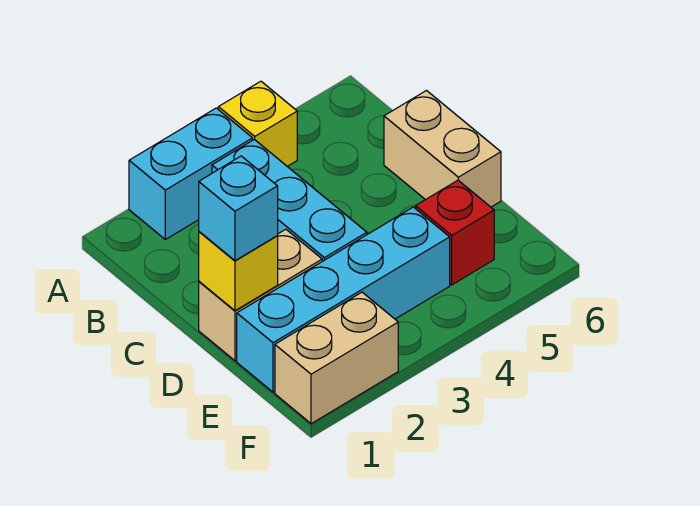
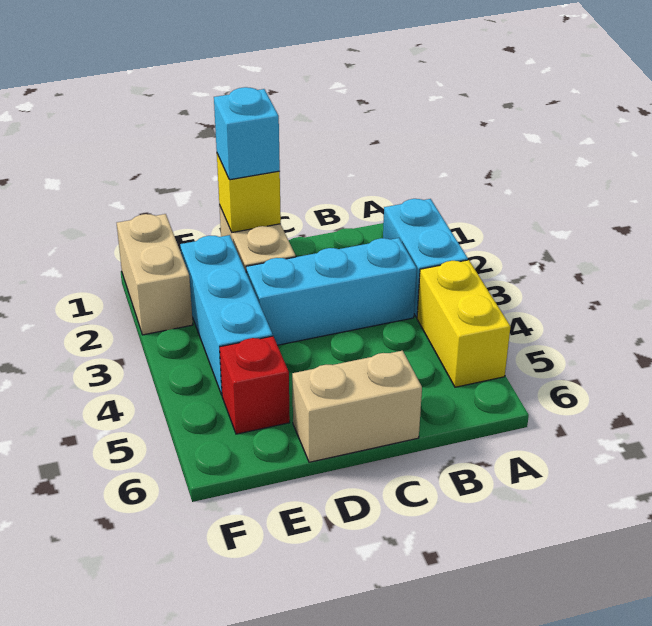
yellow brick A4 level 1 -> yellow brick A4:A5 level 1
cyan brick E1:E4 level 1 -> cyan brick E2:E4 level 1

